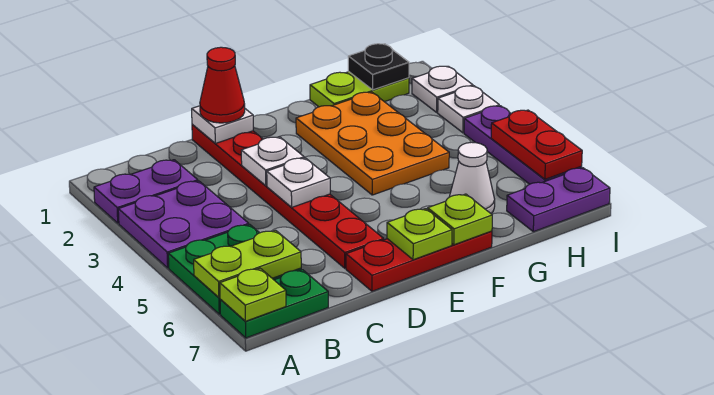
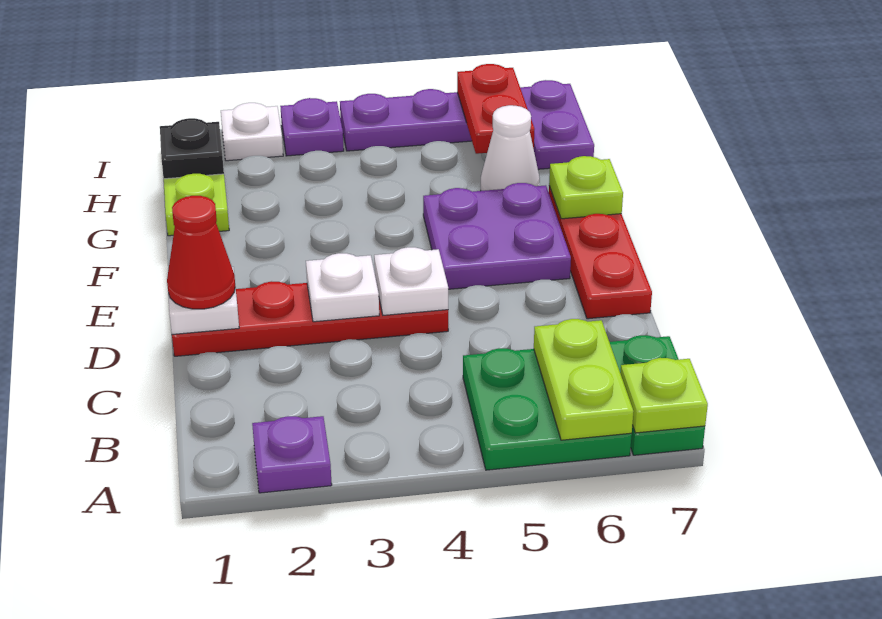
purple plate A2:B2 level 1 -> purple plate A2 level 1
purple plate A3:B4 level 1 -> purple plate E5:F6 level 1
red plate D1:D6 level 1 -> red plate D1:D4 level 1
lime plate E7 level 2 -> none
orange plate F2:G4 level 1 -> none
white plate I3 level 1 -> purple plate I3 level 1
red plate I5:I6 level 2 -> red plate H6:I6 level 2

